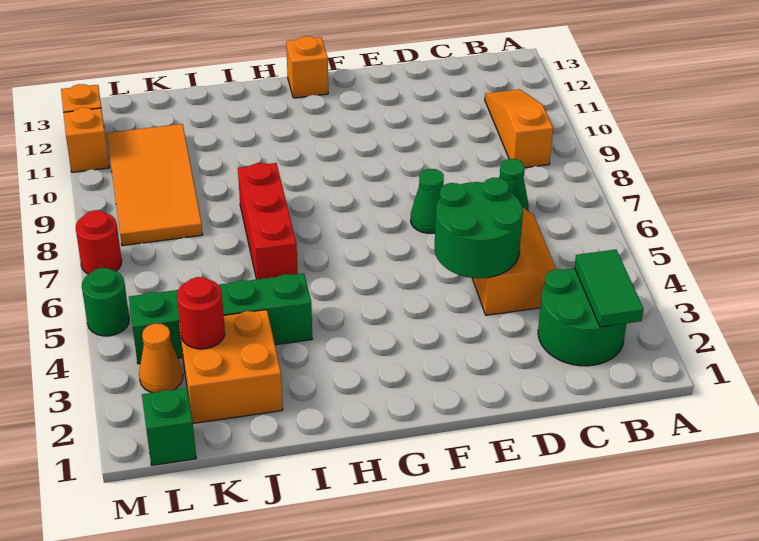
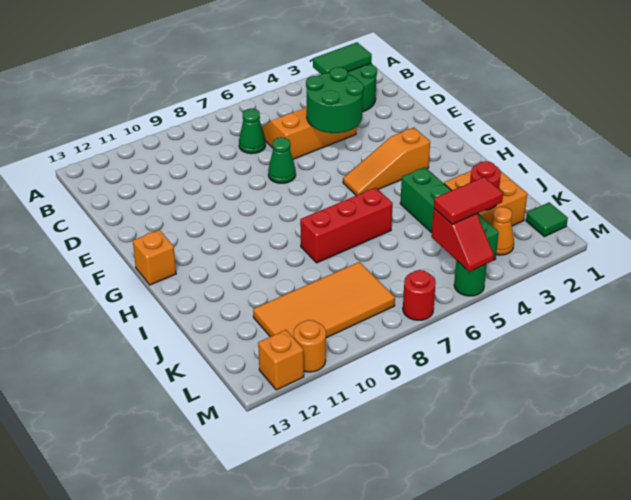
orange slope B9:B11 level 1 top 9 -> orange slope G3:G5 level 1 top 3
green brick L1 level 1 -> green tile L1 level 1
none -> red tile L4:L5 level 3
none -> red slope L5:M5 level 2 top L
orange brick M11 level 1 -> orange round brick M11 level 1

